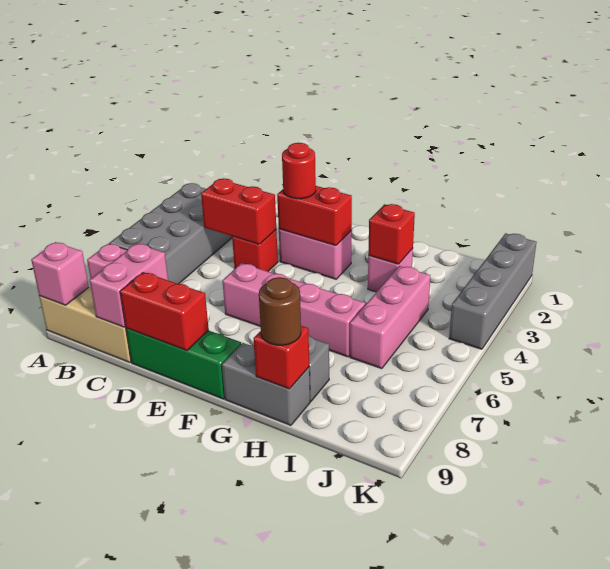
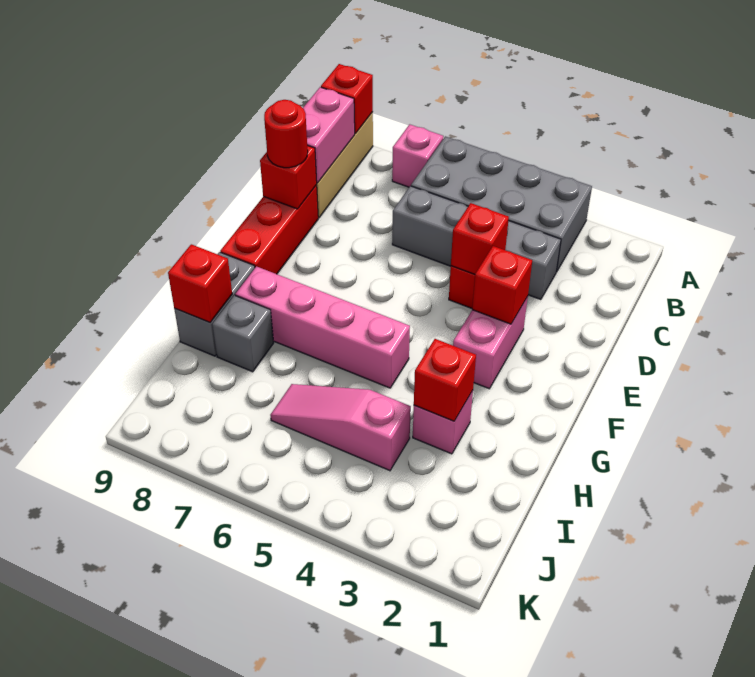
pink brick A9 level 2 -> red brick A9 level 2
red brick C4:D4 level 2 -> red brick D4 level 2
pink brick C8:C9 level 2 -> pink brick B9:C9 level 2
green brick D9:F9 level 1 -> red brick D9:F9 level 1
red brick D9:E9 level 2 -> red brick D9 level 2
red brick E3:F3 level 2 -> red brick E3 level 2
red round brick E3 level 3 -> red round brick D9 level 3
pink brick E6:H6 level 1 -> pink brick G5:G8 level 1
brown round brick H9 level 3 -> none
pink brick I4:I6 level 1 -> pink slope I4:I6 level 1 top 4
grey brick K1:K4 level 1 -> grey brick C3:C6 level 1

